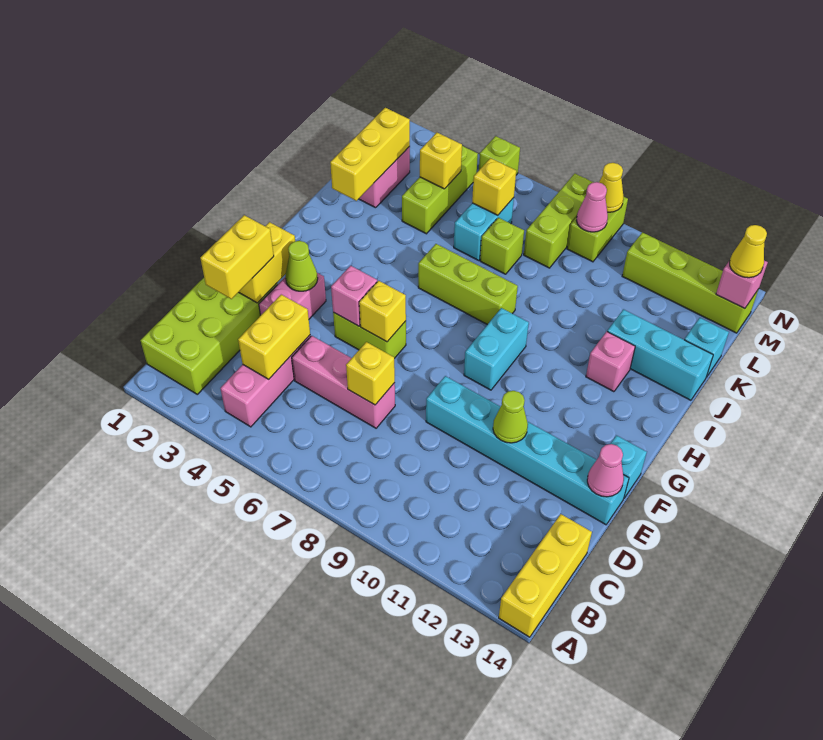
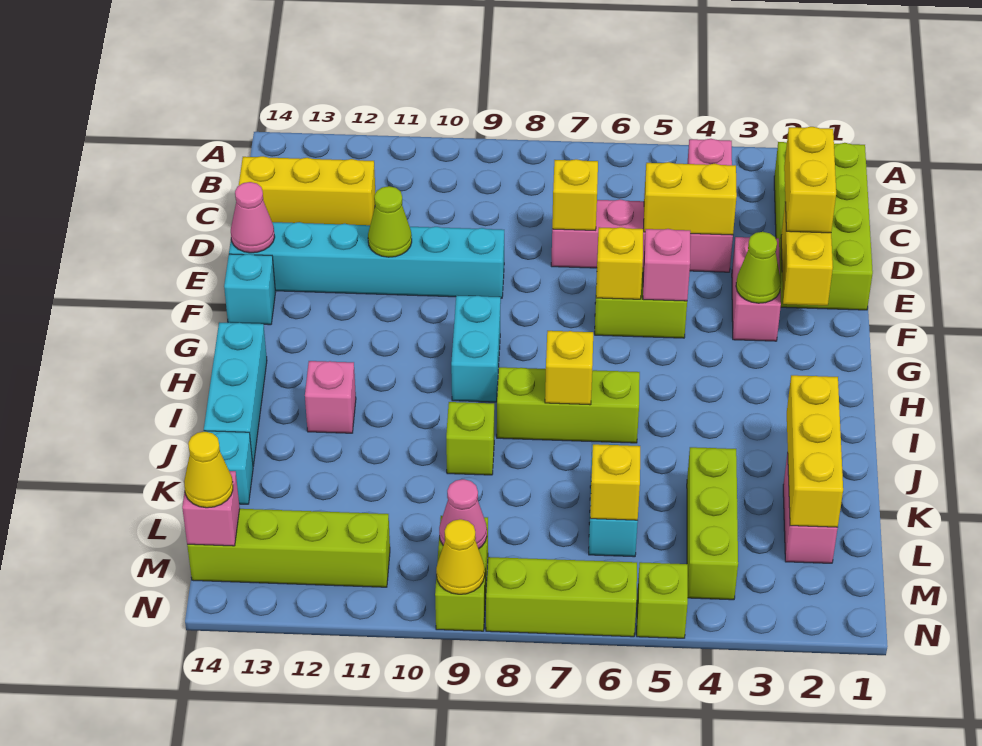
yellow brick A14:C14 level 1 -> yellow brick C12:C14 level 1
yellow brick C4:D4 level 2 -> yellow brick D4:D5 level 2
cyan brick J12:J14 level 1 -> cyan brick H14:J14 level 1
lime brick K7 level 1 -> lime brick J9 level 1
yellow brick L4 level 2 -> yellow brick I7 level 2
lime brick L8:N8 level 1 -> lime brick N6:N8 level 1

